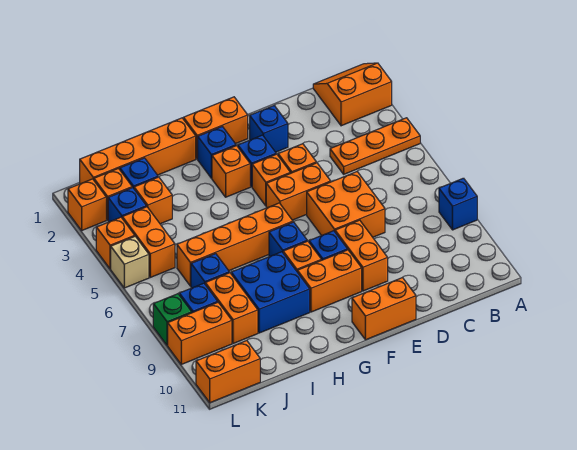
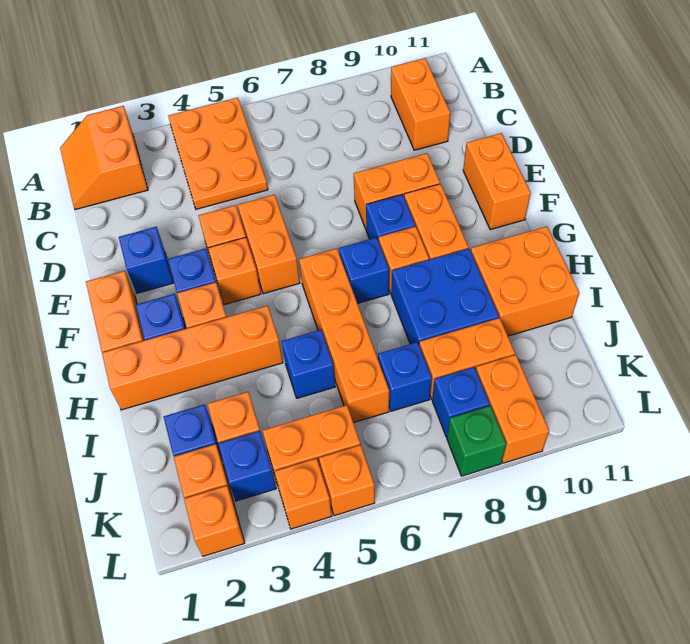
orange plate A4:C4 level 1 -> orange plate A4:C5 level 1
blue brick A8 level 1 -> blue brick I5 level 1
orange brick D6:E7 level 1 -> orange brick H10:I11 level 1
orange brick H1:K1 level 1 -> orange brick H1:H4 level 1
orange brick K11:L11 level 1 -> orange brick B10:C10 level 1
tan brick L5 level 1 -> orange brick L5 level 1

